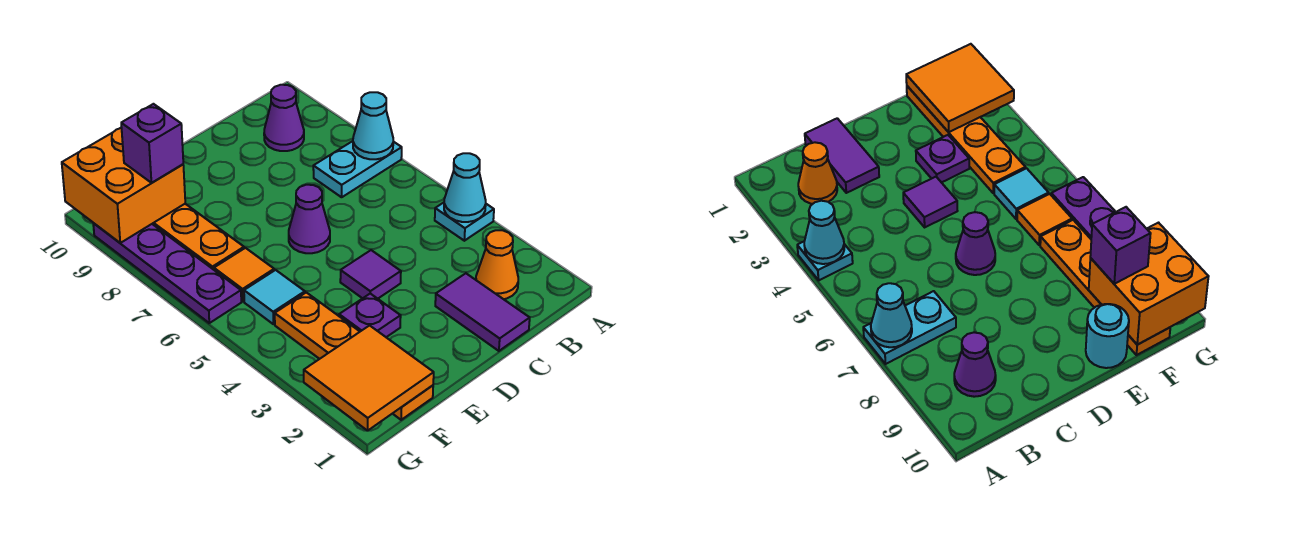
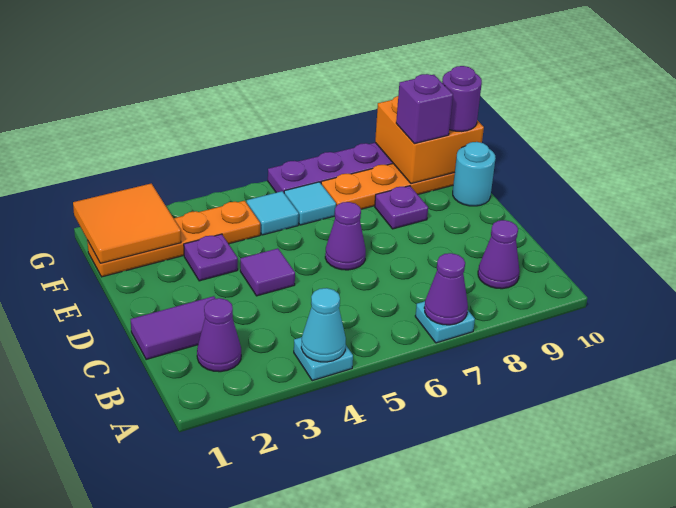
cyan plate A7:B7 level 1 -> cyan plate A7 level 1
cyan cone A7 level 2 -> purple cone A7 level 2
orange cone B2 level 1 -> purple cone B2 level 1
none -> purple plate E8 level 1
orange tile F6 level 1 -> cyan tile F6 level 1
none -> purple round brick F10 level 3

